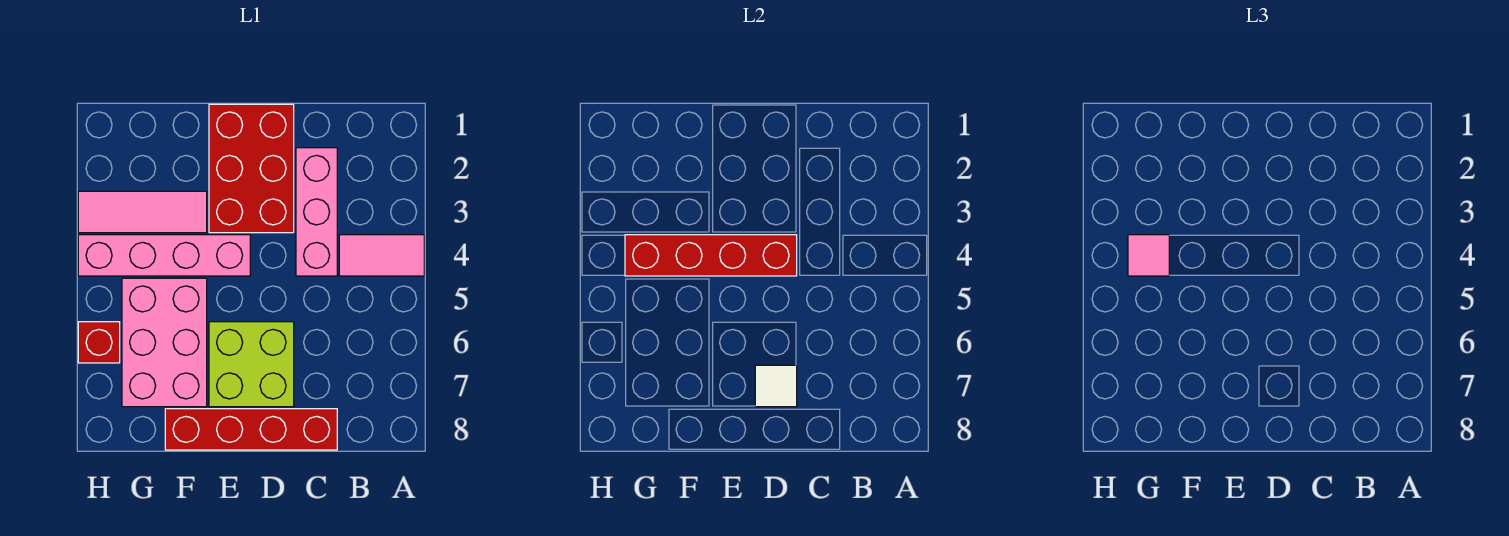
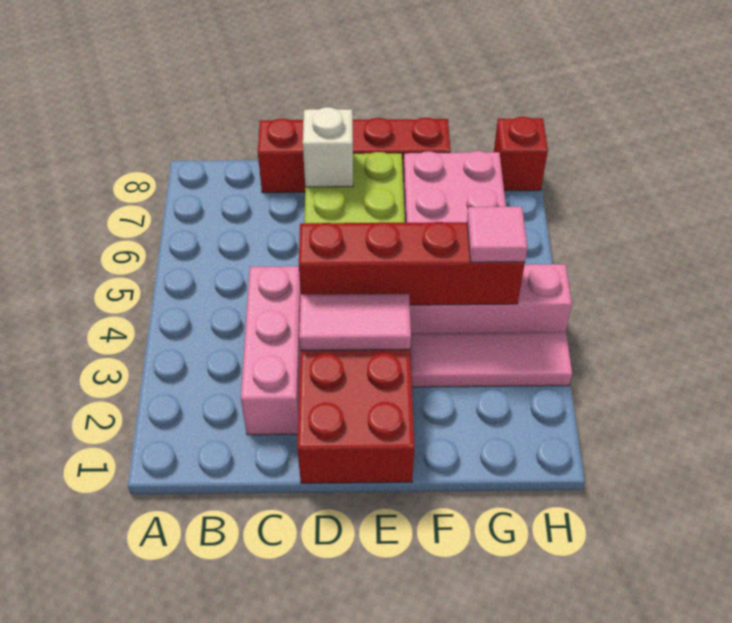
pink tile A4:B4 level 1 -> pink tile D3:E3 level 2
white tile D7 level 2 -> white brick D7 level 2
red brick H6 level 1 -> red brick H8 level 1

